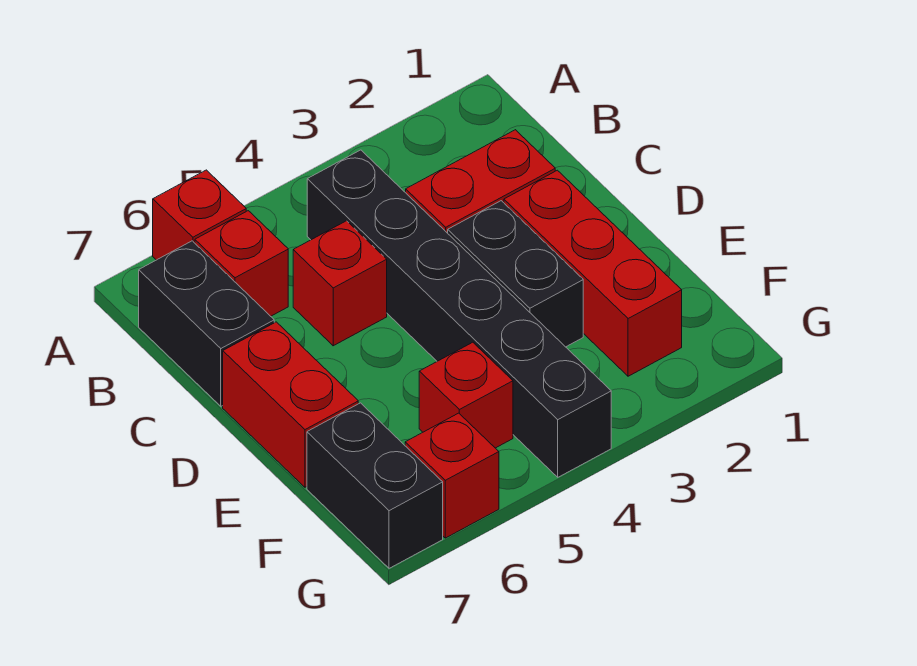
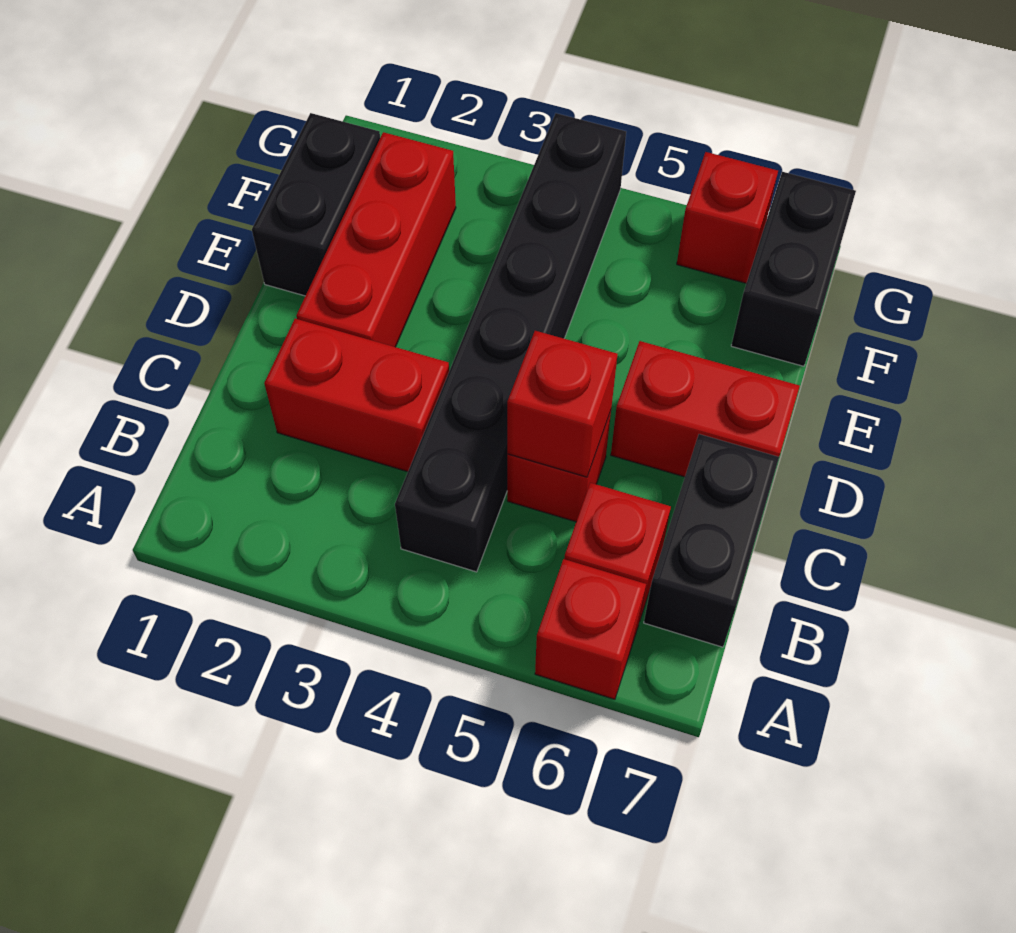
black brick D3:E3 level 1 -> black brick E1:F1 level 1
red brick D7:E7 level 1 -> red brick D6:D7 level 1
red brick F5 level 1 -> red brick C5 level 2

